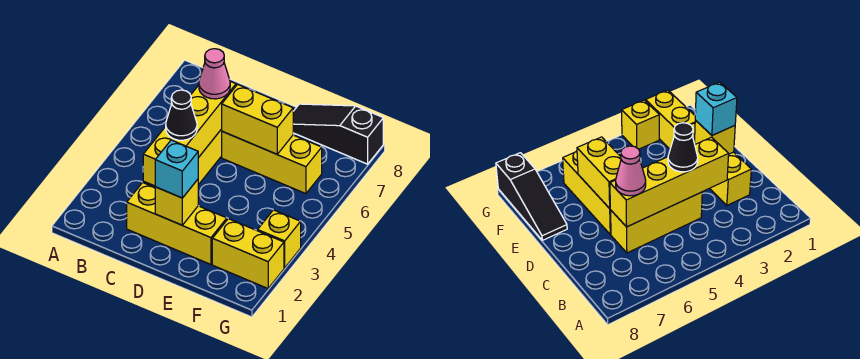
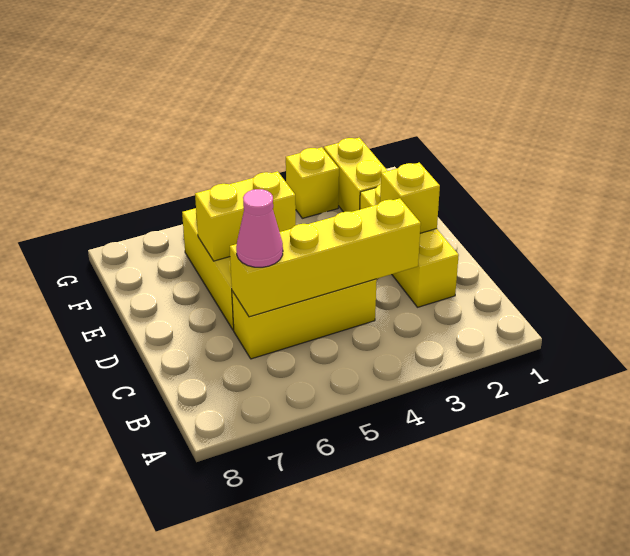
black cone C4 level 3 -> none
cyan brick D2 level 3 -> none
yellow brick D6:E6 level 2 -> yellow brick E5:E6 level 2
black slope E8:G8 level 1 top G -> none

